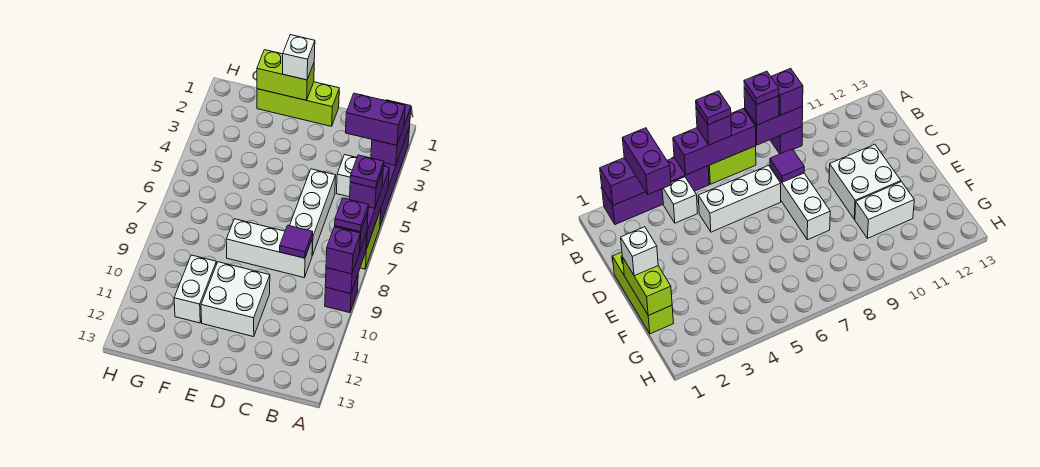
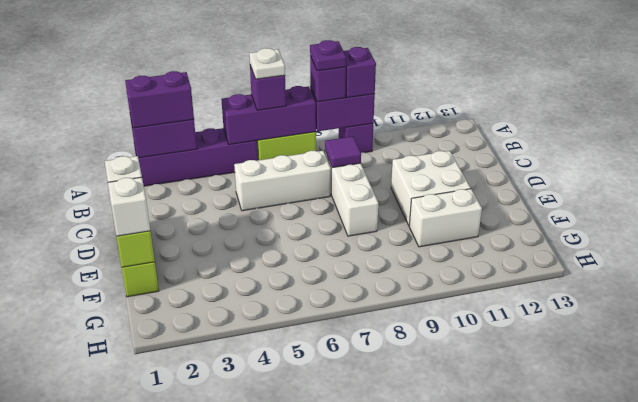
purple brick A3:B3 level 3 -> purple brick A2:A3 level 3
purple plate A6 level 4 -> white plate A6 level 4
white brick B4 level 1 -> white brick F1 level 3

